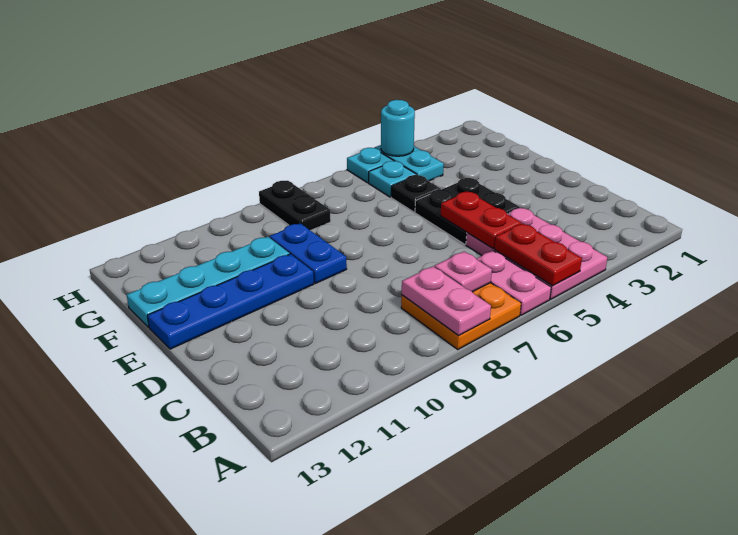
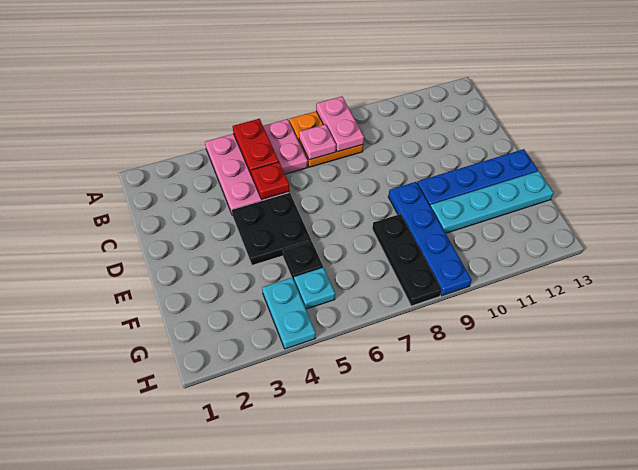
red plate C5:D5 level 2 -> red plate C5 level 2
blue plate E9:F9 level 1 -> blue plate E9:H9 level 1
black plate G8:H8 level 1 -> black plate F8:H8 level 1
cyan round brick H4 level 2 -> none
cyan plate H5 level 1 -> none

